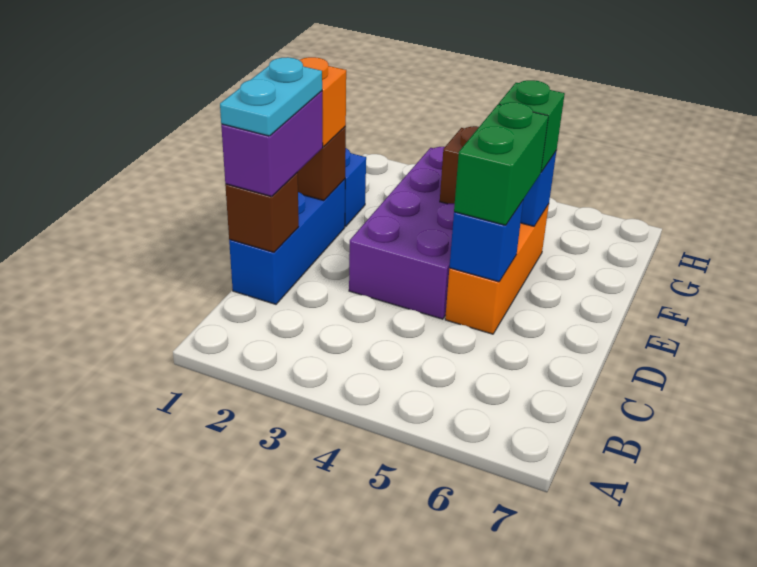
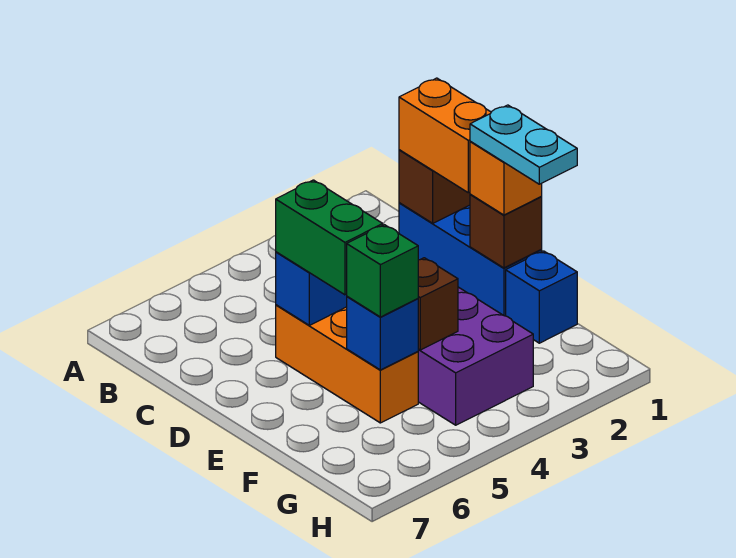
purple brick C1:D1 level 3 -> orange brick C1:D1 level 3
cyan plate C1:D1 level 4 -> cyan plate E1:F1 level 4

